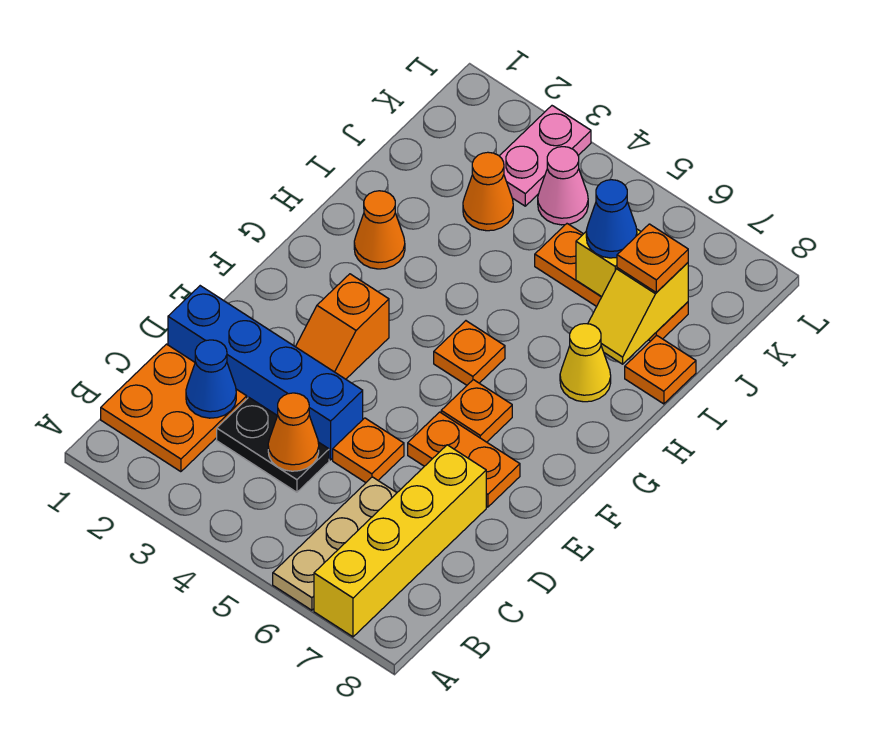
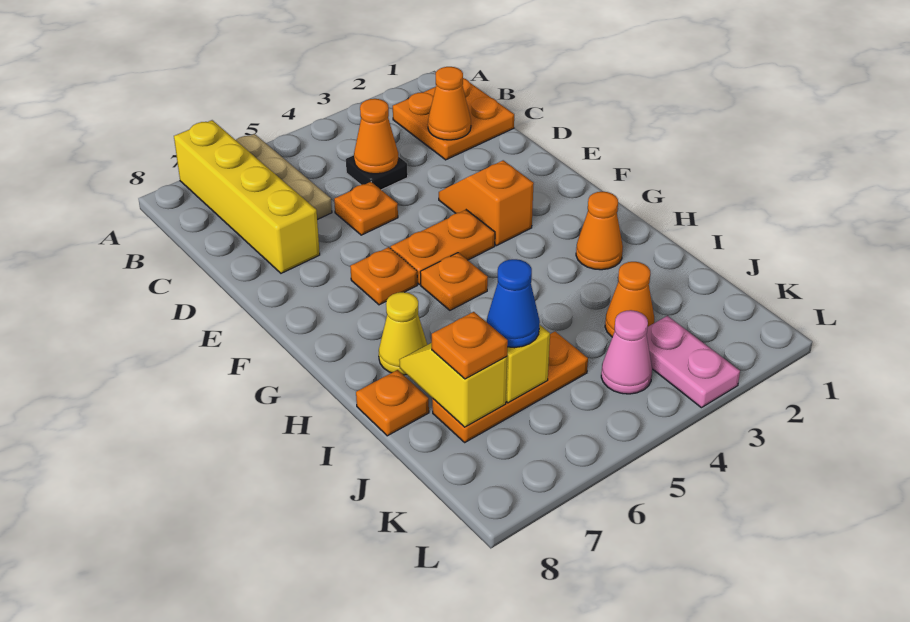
blue cone C2 level 2 -> orange cone C2 level 2
black plate C3:C4 level 1 -> black plate C4 level 1
blue brick D1:D4 level 1 -> none
orange plate E6:E7 level 1 -> orange plate F4:F5 level 1

